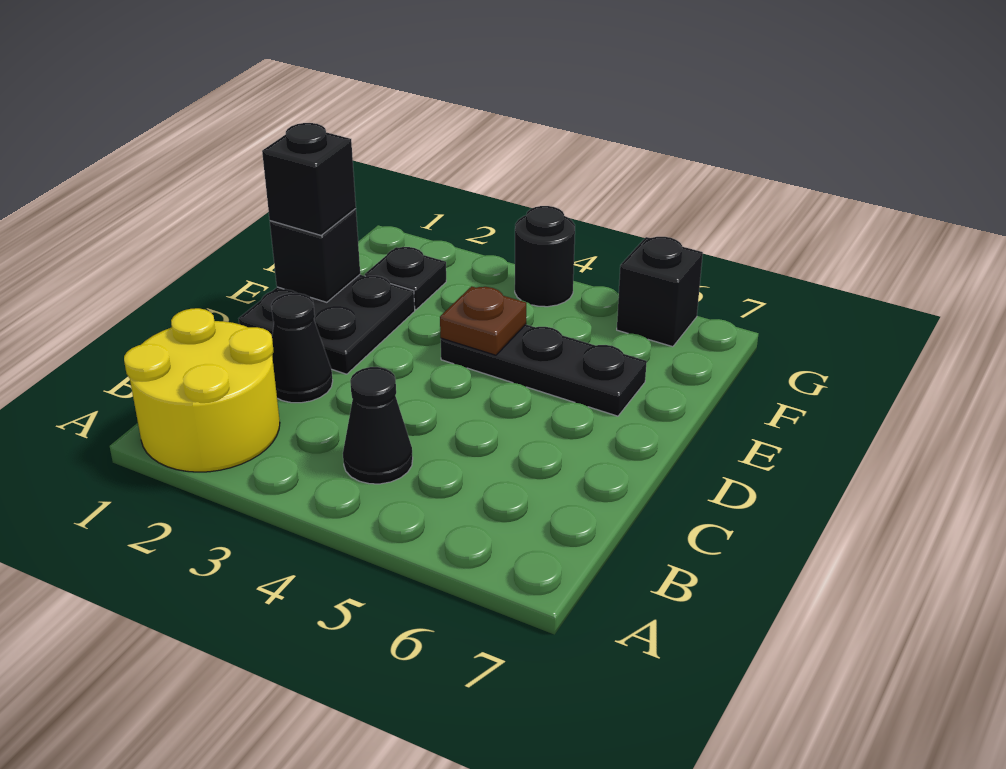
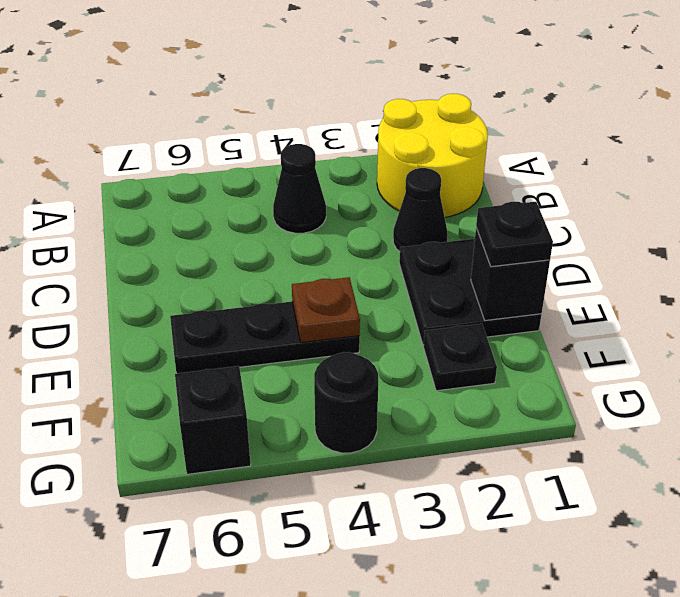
black brick E1 level 3 -> black plate E1 level 3

